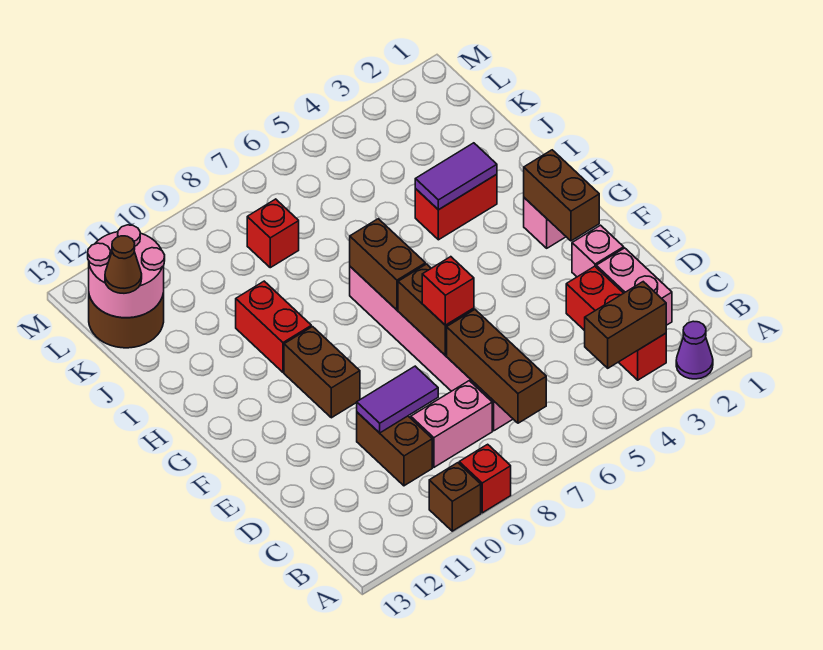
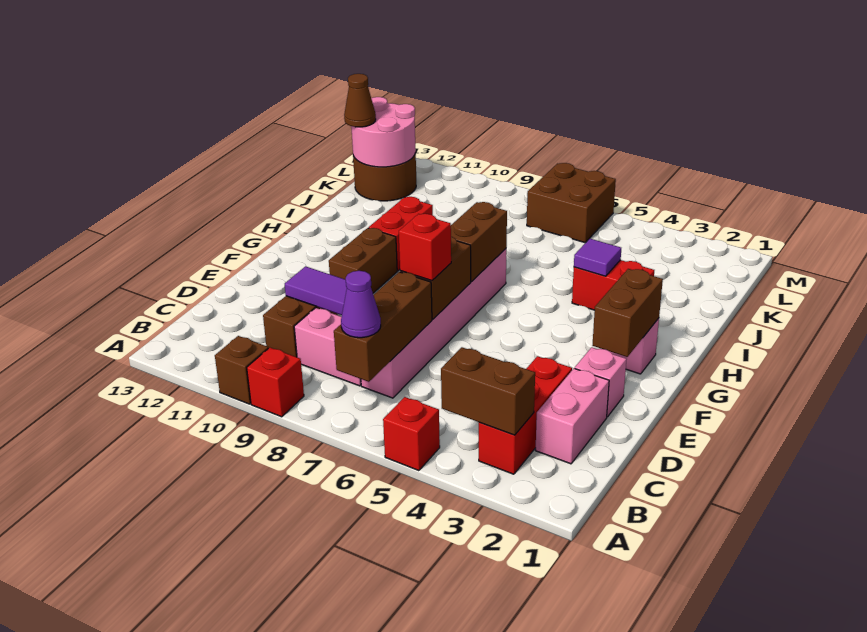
purple cone A2 level 1 -> purple cone B7 level 3
purple tile I3:I4 level 2 -> purple tile I4 level 2
red brick K8 level 1 -> red brick A5 level 1
none -> brown brick L6:M7 level 1

